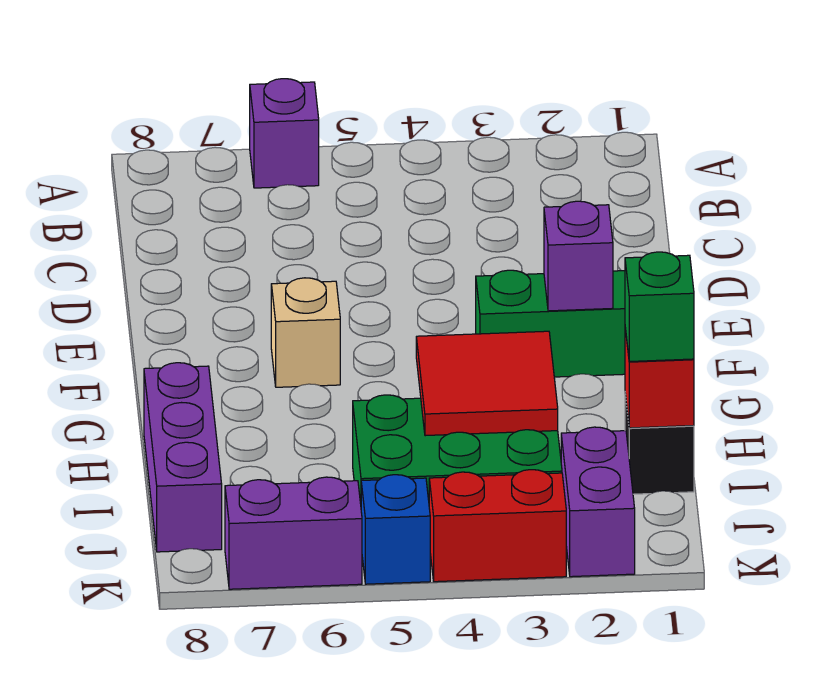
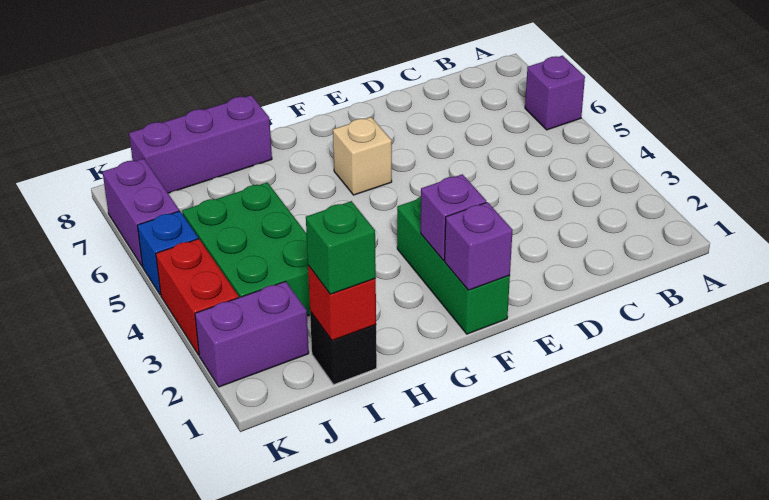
none -> purple brick F1 level 2
red tile H3:I4 level 2 -> none

